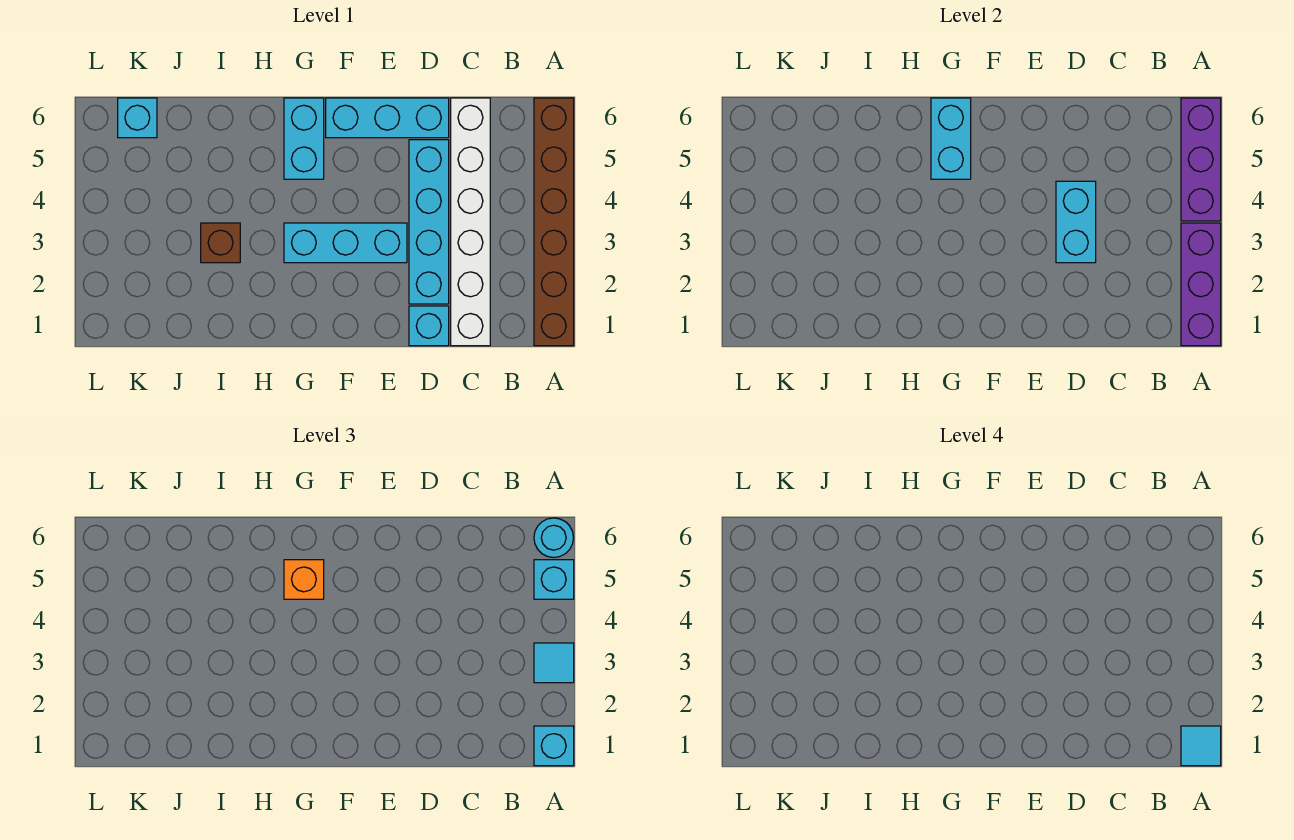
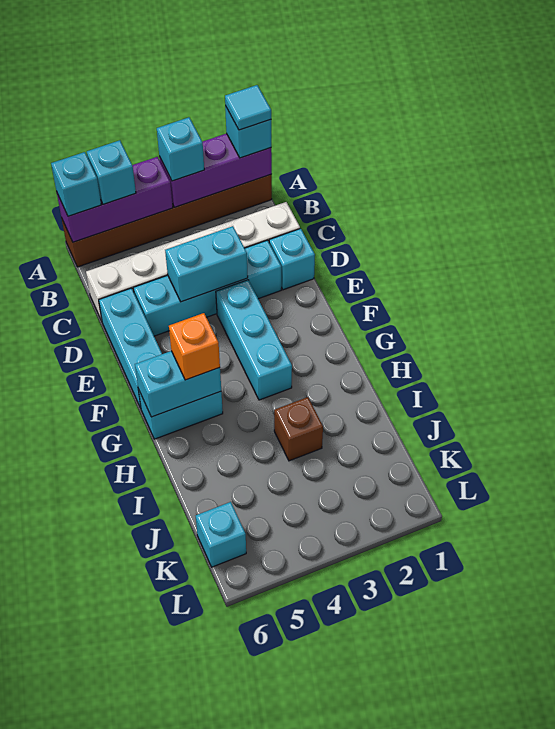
cyan tile A3 level 3 -> cyan brick A3 level 3
cyan round brick A6 level 3 -> cyan brick A6 level 3

